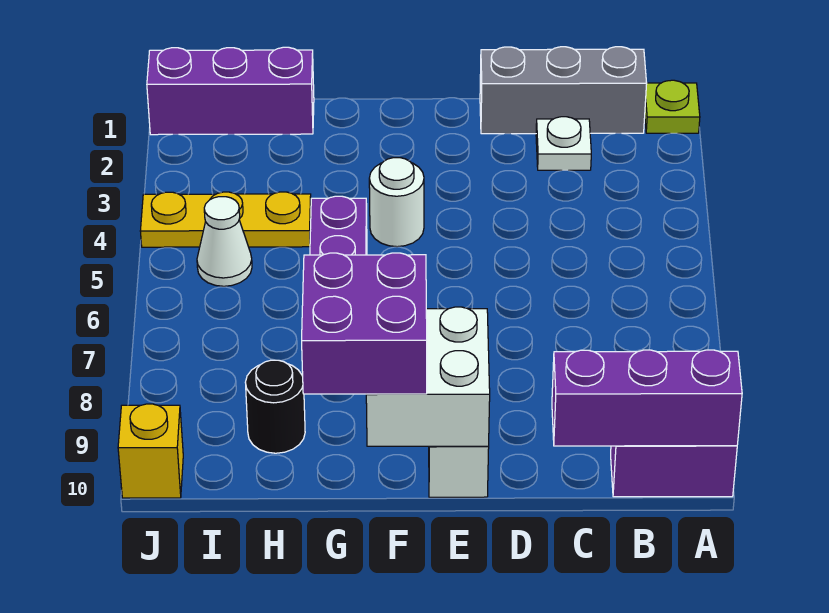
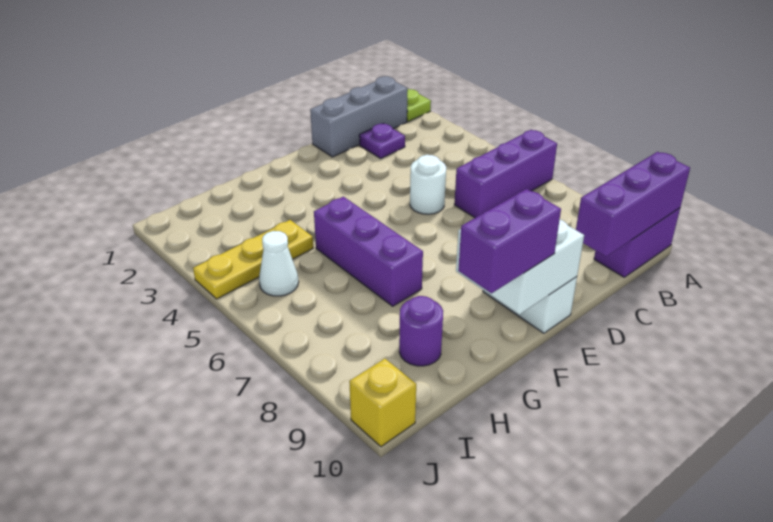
white plate C2 level 1 -> purple plate C2 level 1
white round brick F4 level 1 -> white round brick D5 level 1
purple brick F9:G10 level 3 -> purple brick F10:G10 level 3
purple brick H1:J1 level 1 -> purple brick A6:C6 level 1
black round brick H9 level 1 -> purple round brick H9 level 1

